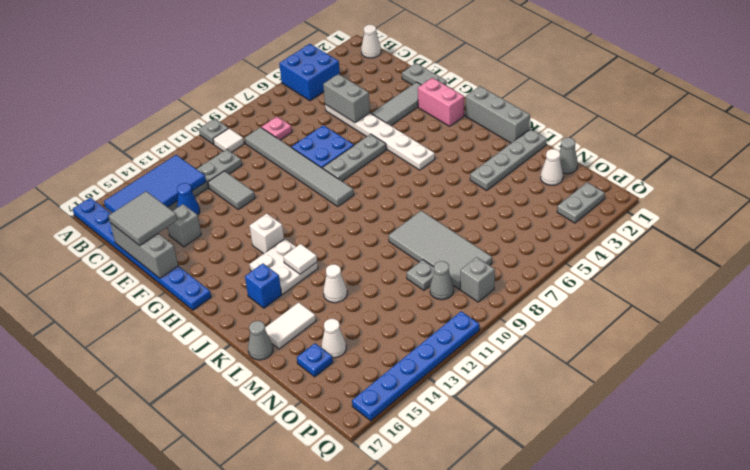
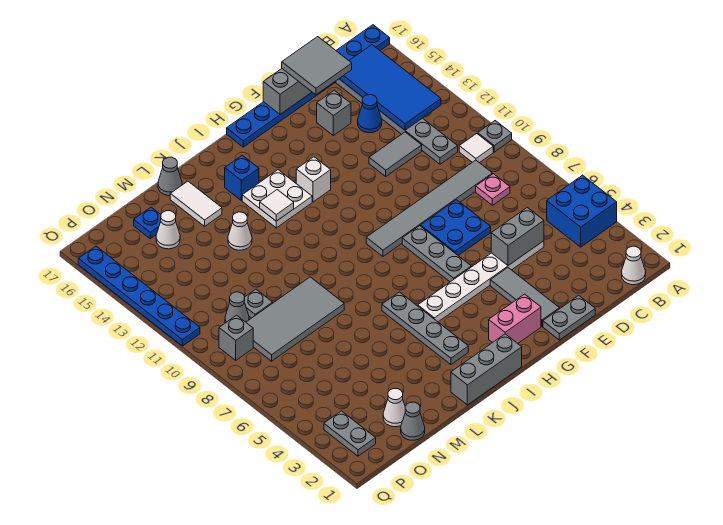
grey plate L1:L4 level 1 -> grey plate J3:J6 level 1

